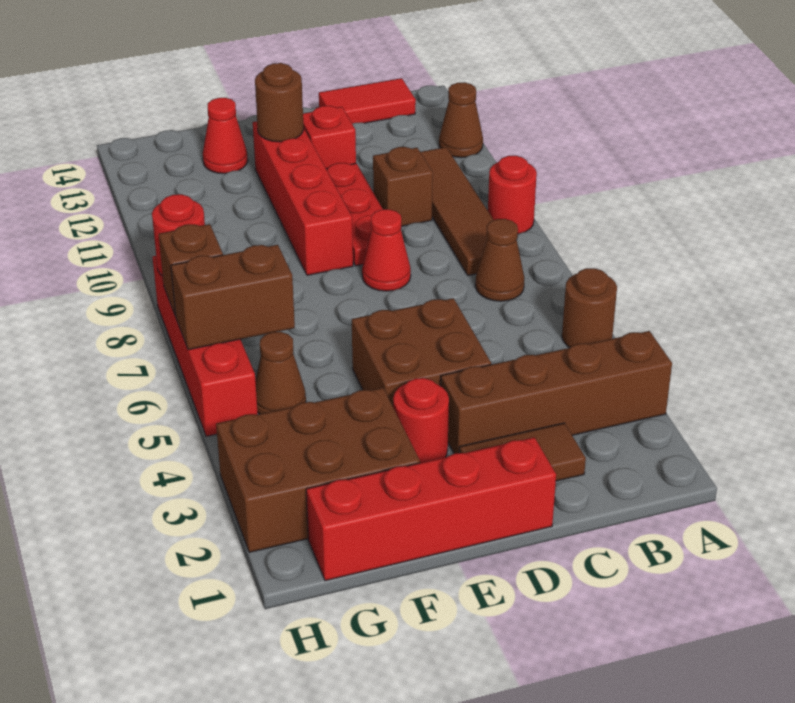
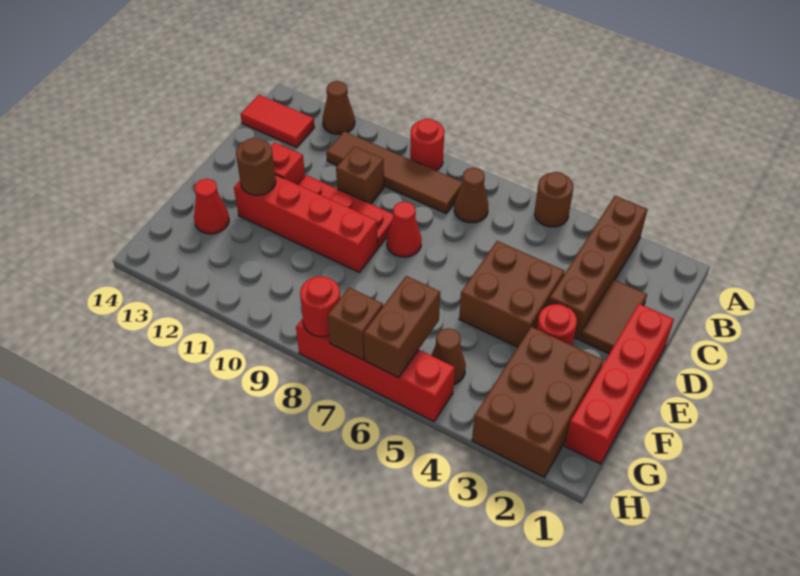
red tile B14:C14 level 1 -> red tile B13:B14 level 1

